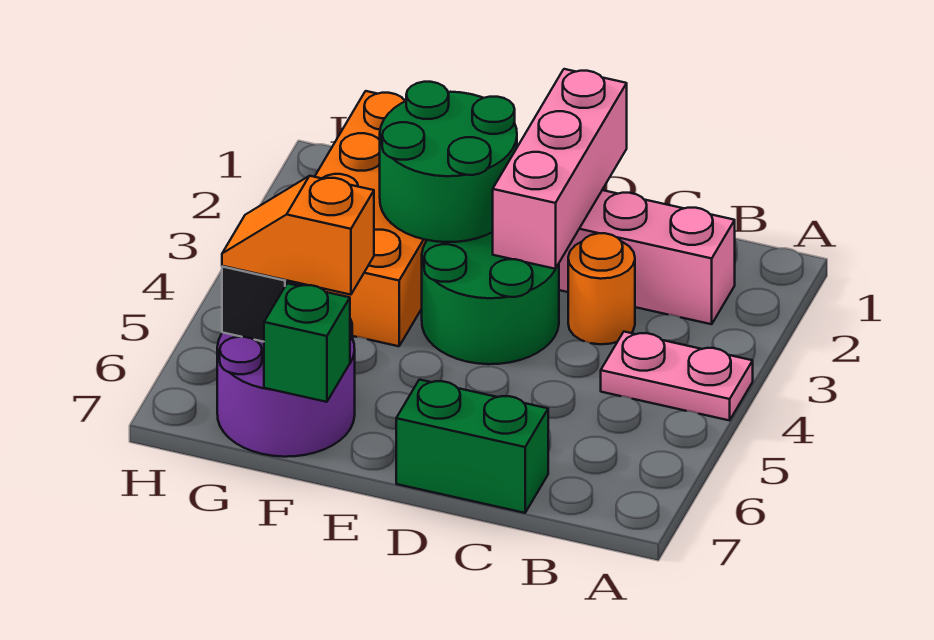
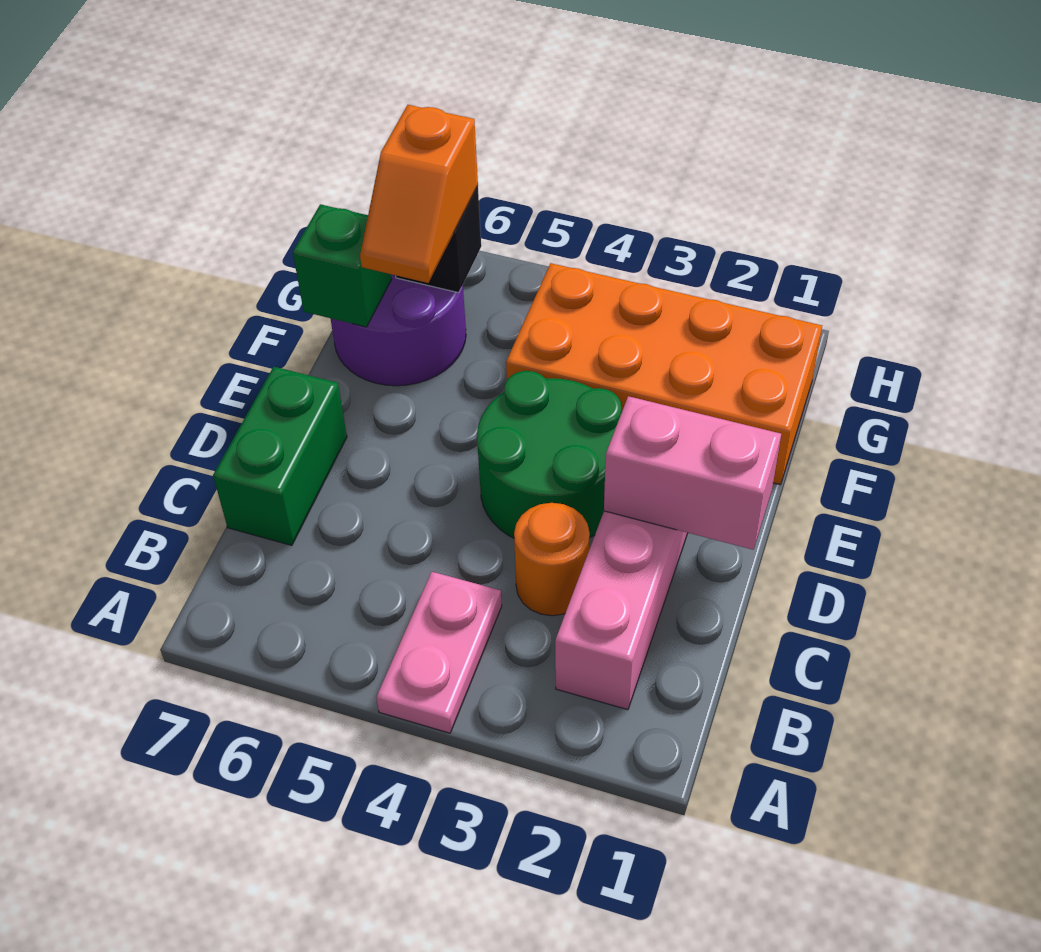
pink brick D1:D3 level 2 -> pink brick D1:D2 level 2
green round brick E2:F3 level 2 -> none
orange slope F6:G6 level 3 top F -> orange slope F6:G6 level 3 top G

